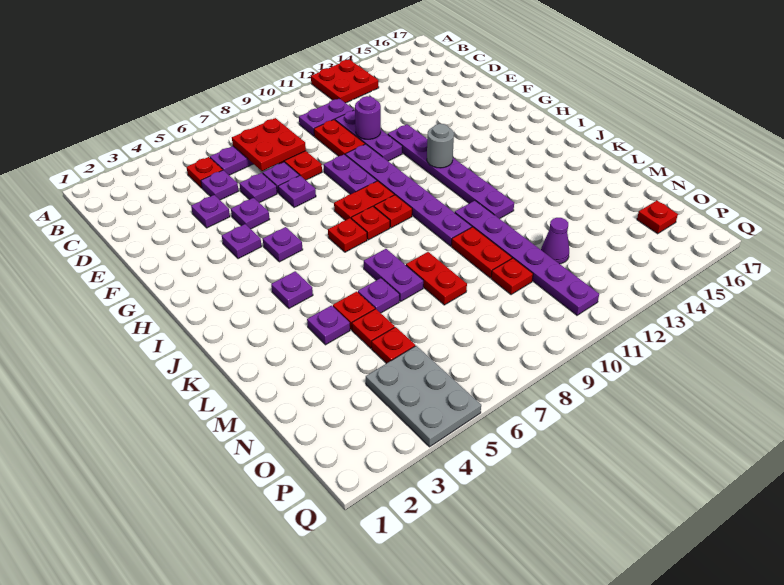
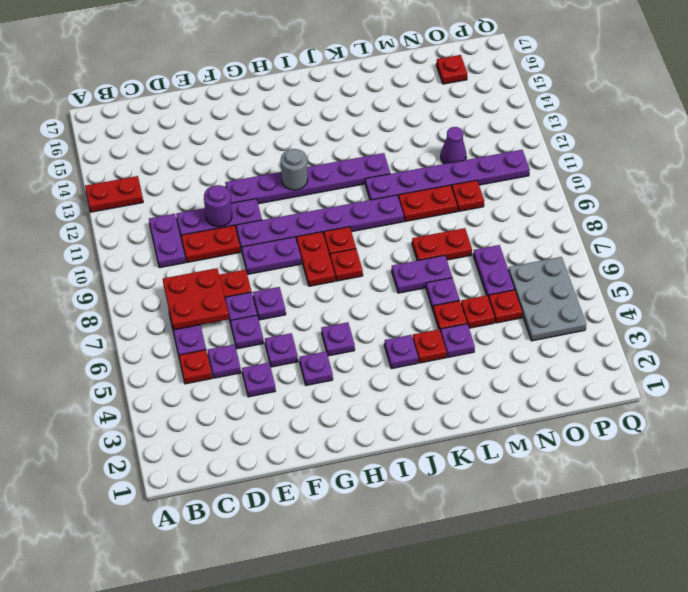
red plate A12:B13 level 1 -> red plate A13:B13 level 1
red plate I7 level 1 -> red plate K4 level 1
none -> purple plate N6:N7 level 1
grey plate O4:Q5 level 1 -> grey plate O4:P6 level 1

